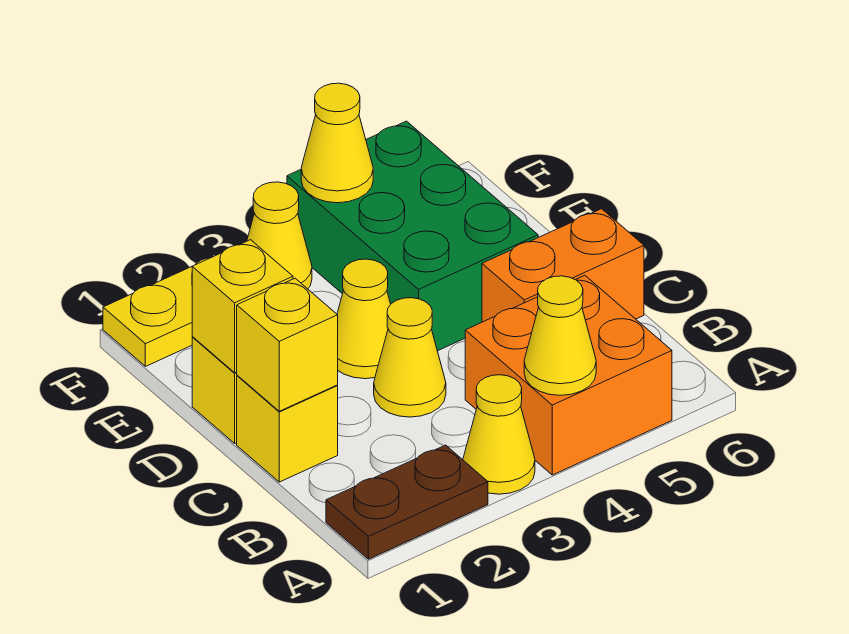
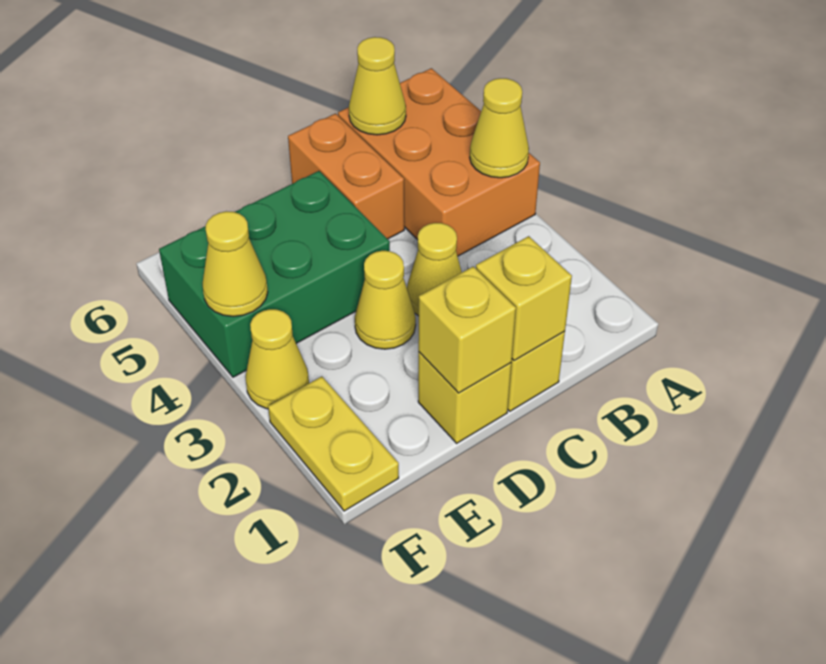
brown plate A1:A2 level 1 -> none
yellow cone A3 level 1 -> yellow cone B6 level 2
orange brick A4:B5 level 1 -> orange brick A4:B6 level 1

